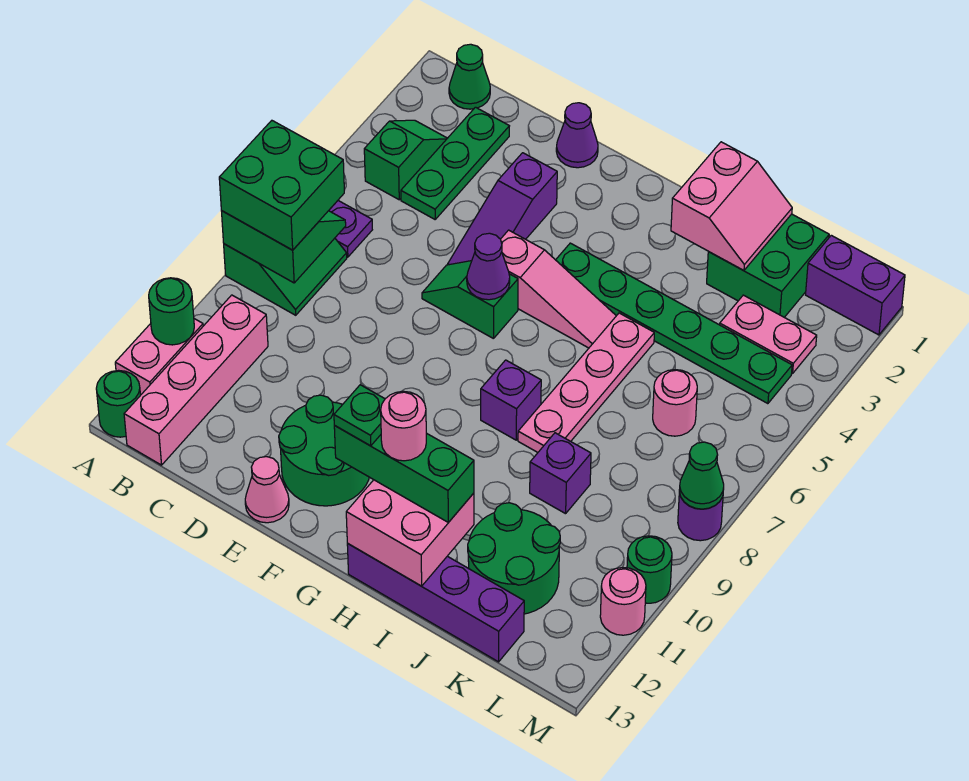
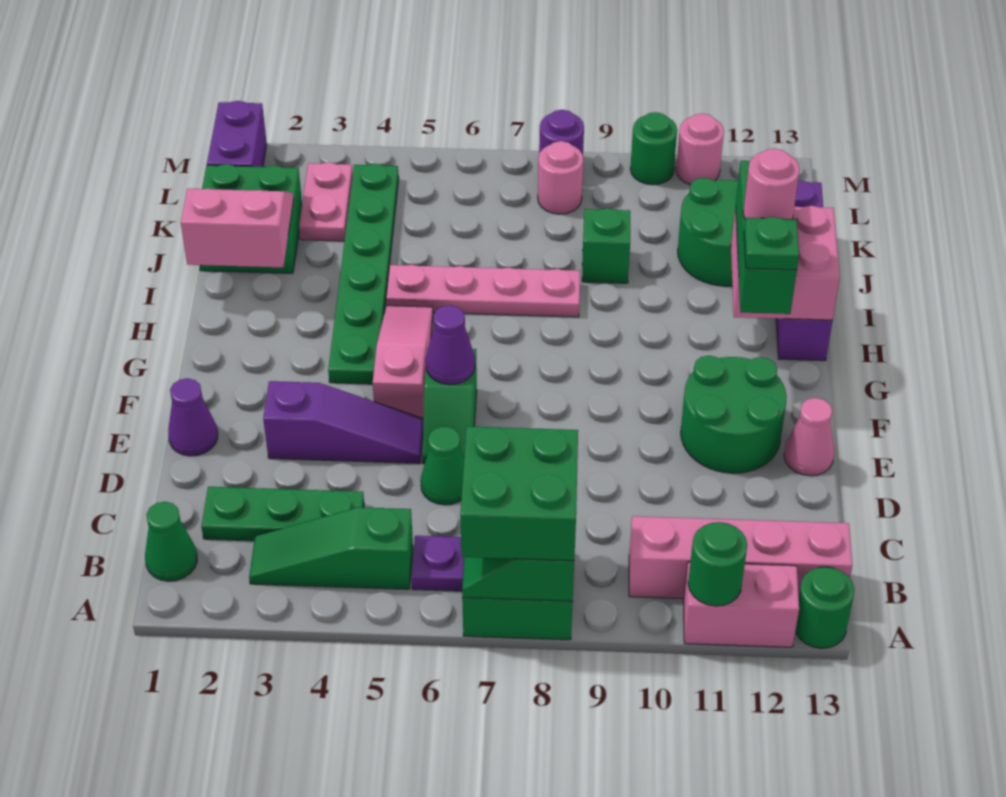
green slope B3:B4 level 1 top 4 -> green slope B3:B5 level 1 top 5
purple brick H8 level 1 -> none
purple brick J9 level 1 -> green brick J9 level 1
pink round brick K6 level 1 -> pink round brick L8 level 1
green cone M8 level 2 -> green cone D6 level 1

